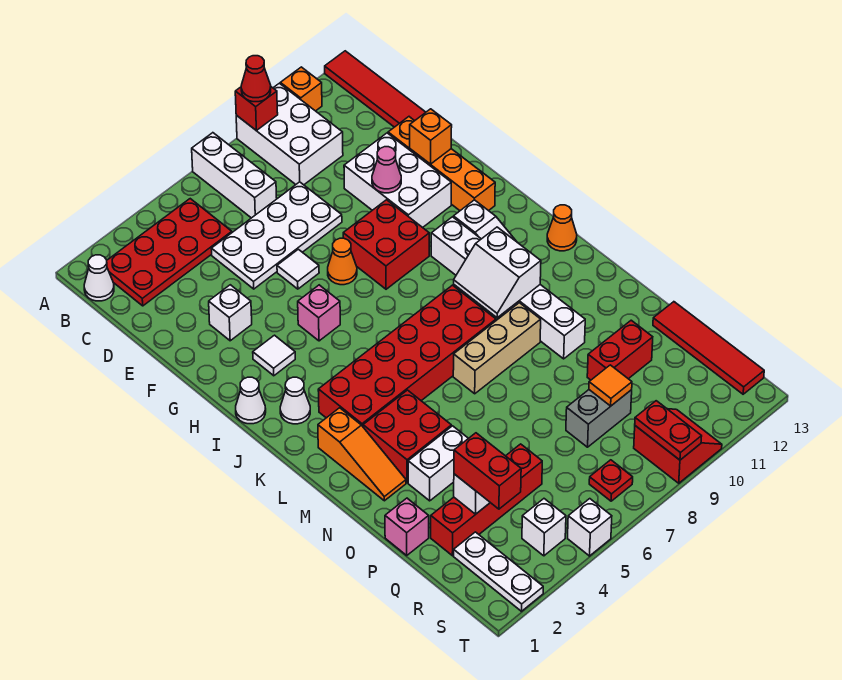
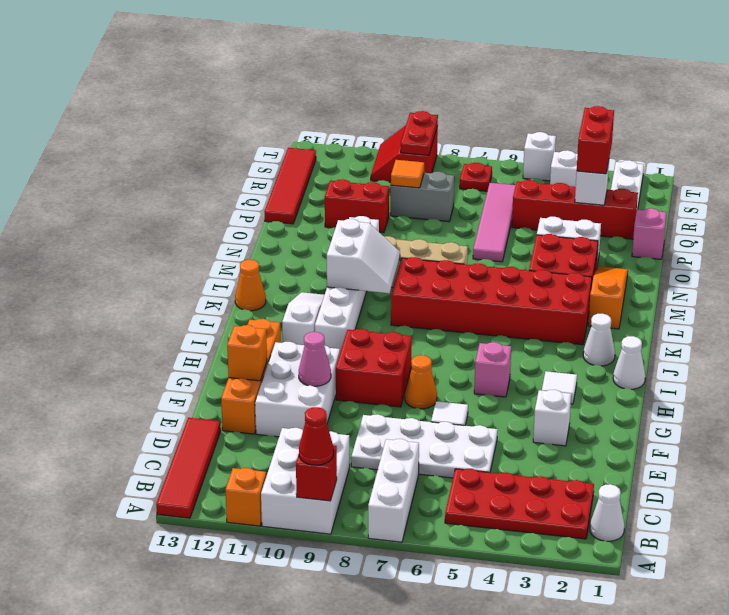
none -> pink tile O6:R6 level 1

